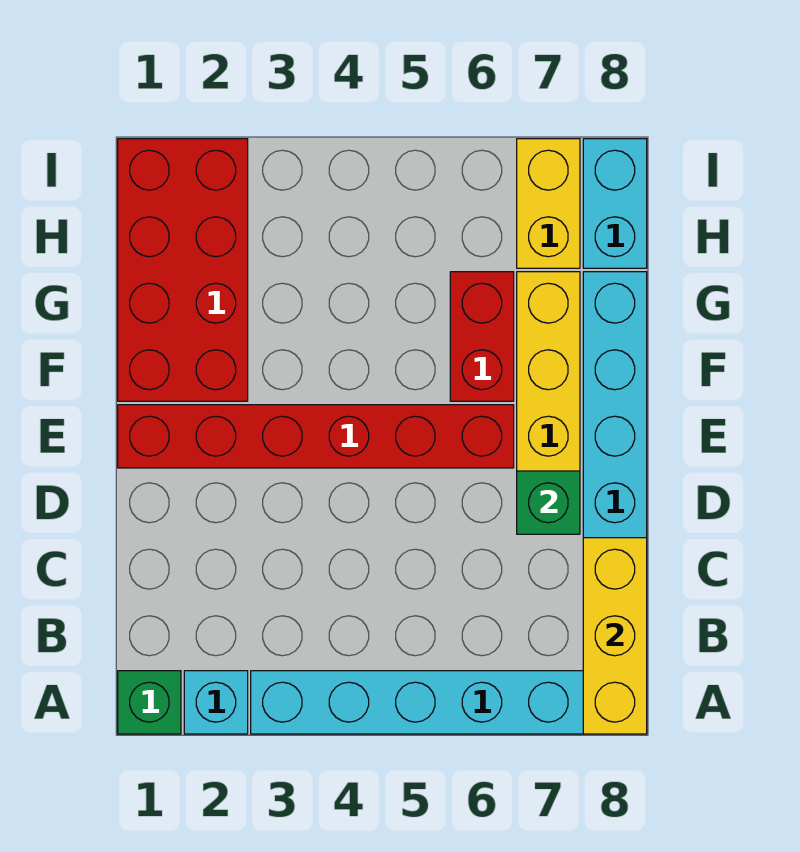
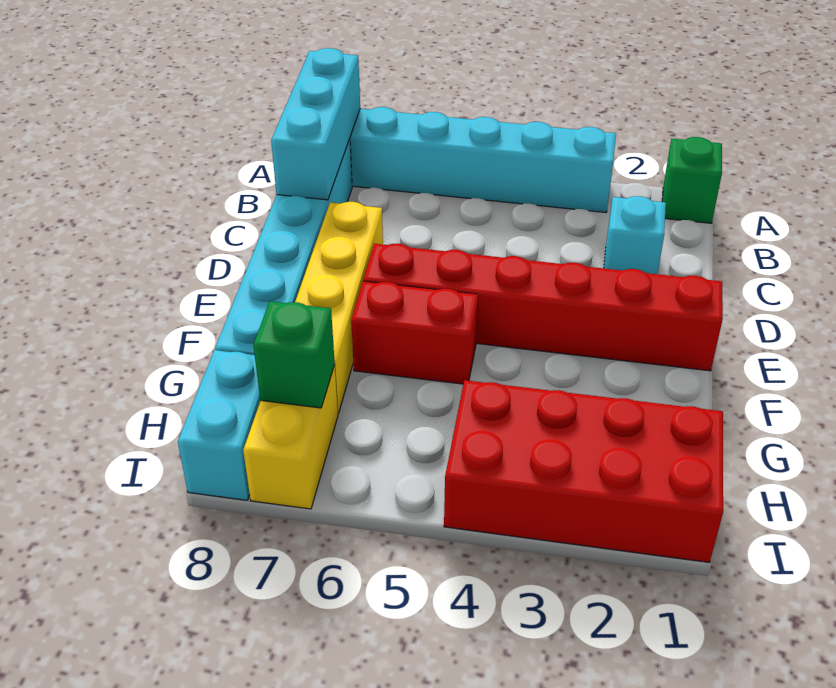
cyan brick A2 level 1 -> cyan brick C2 level 1
yellow brick A8:C8 level 2 -> cyan brick A8:C8 level 2
green brick D7 level 2 -> green brick H7 level 2
red brick F1:I2 level 1 -> red brick H1:I4 level 1
red brick F6:G6 level 1 -> red brick F5:F6 level 1

